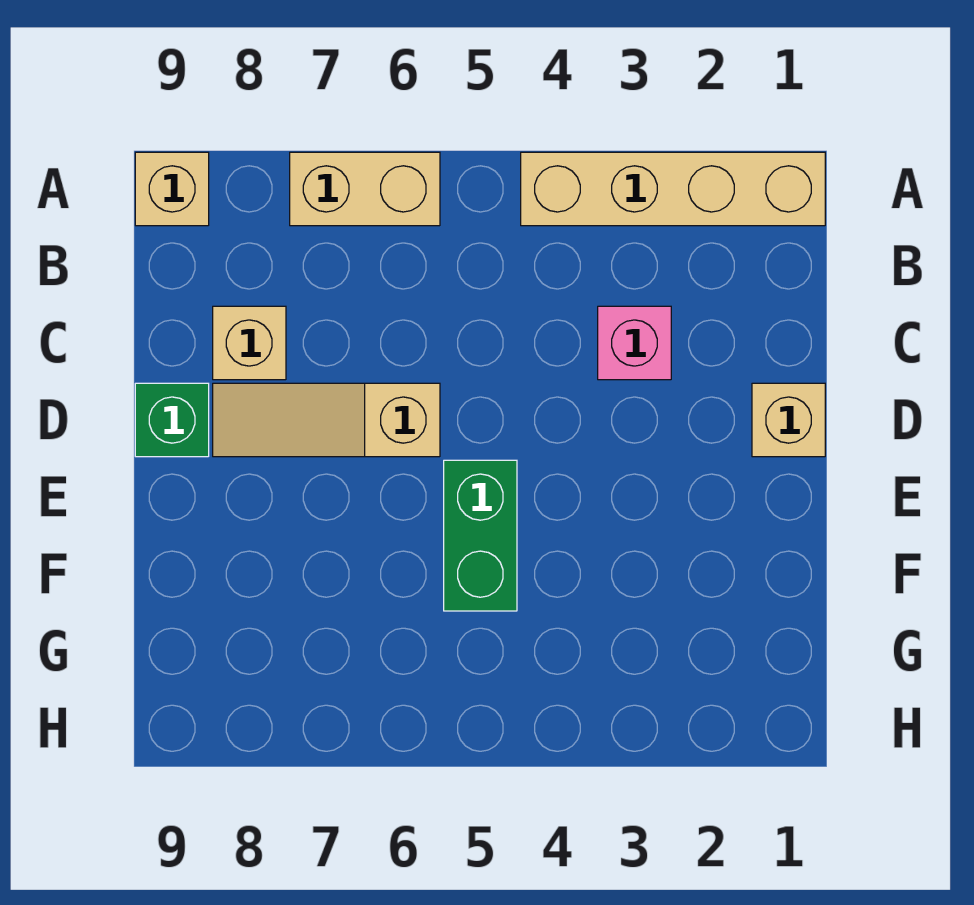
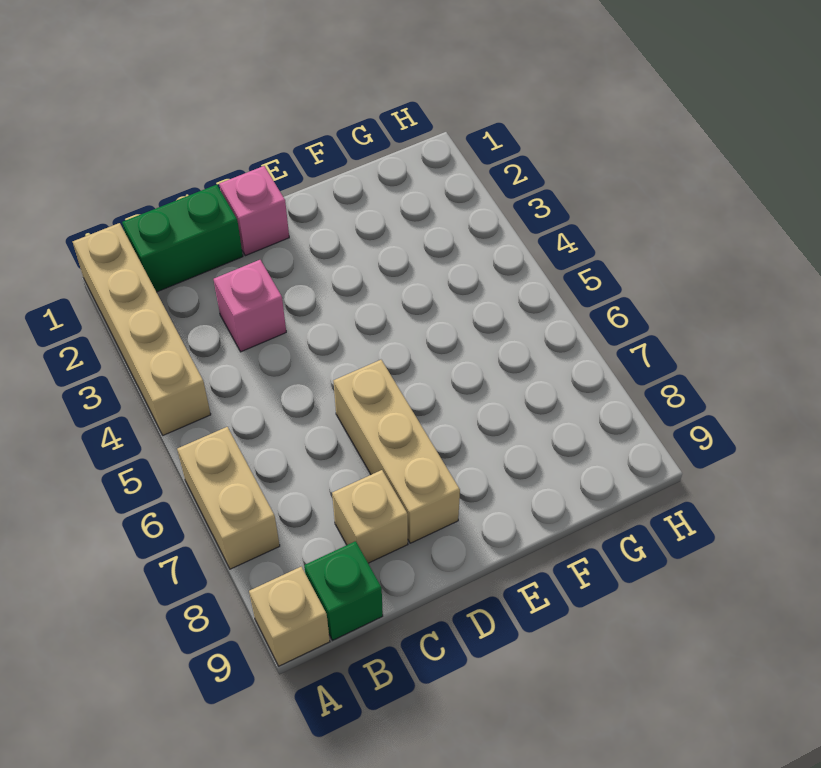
tan brick D1 level 1 -> pink brick D1 level 1
tan slope D6:D8 level 1 top 6 -> tan brick D6:D8 level 1
green brick D9 level 1 -> green brick B9 level 1
green brick E5:F5 level 1 -> green brick B1:C1 level 1

